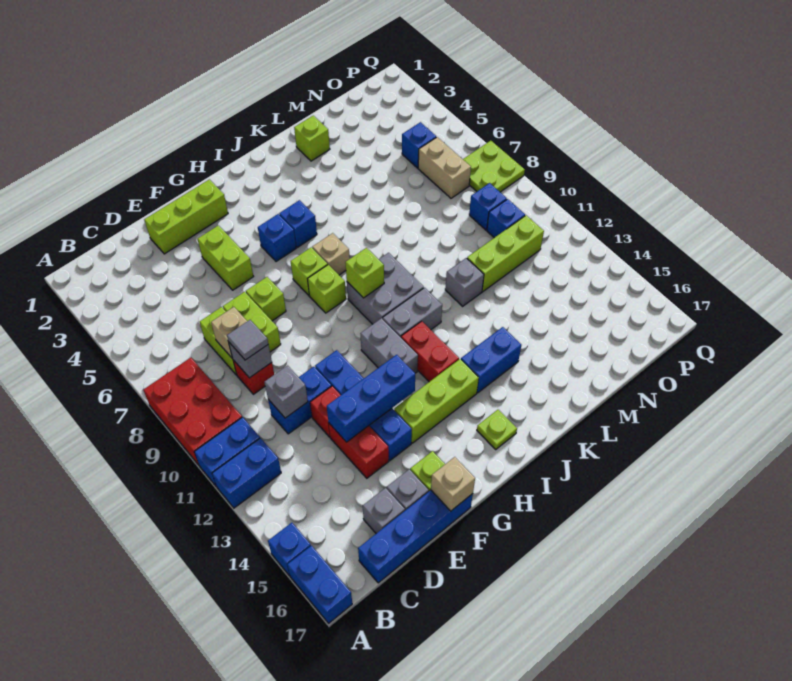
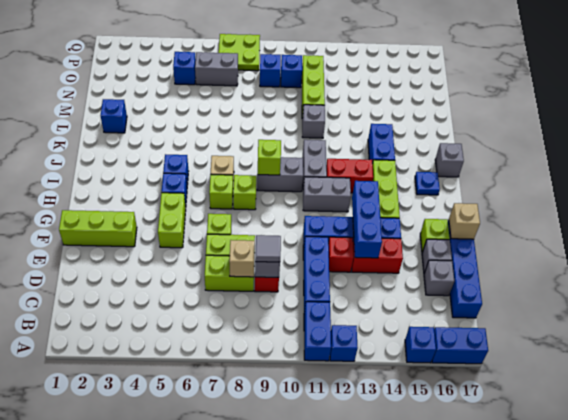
red brick A8:B10 level 1 -> none
blue brick A12:B12 level 1 -> blue brick A12 level 1
blue brick D11:E11 level 1 -> blue brick C11:E11 level 1
grey brick D11 level 2 -> grey brick J17 level 1
lime brick E2:G2 level 1 -> lime brick F1:F3 level 1
lime brick F4:F5 level 1 -> lime brick F5:G5 level 1
grey brick I9:J10 level 1 -> grey brick I9:I10 level 1
lime plate I16 level 1 -> blue plate I16 level 1
lime brick L2 level 1 -> blue brick L2 level 1
tan brick O6:O7 level 1 -> grey brick O6:O7 level 1

